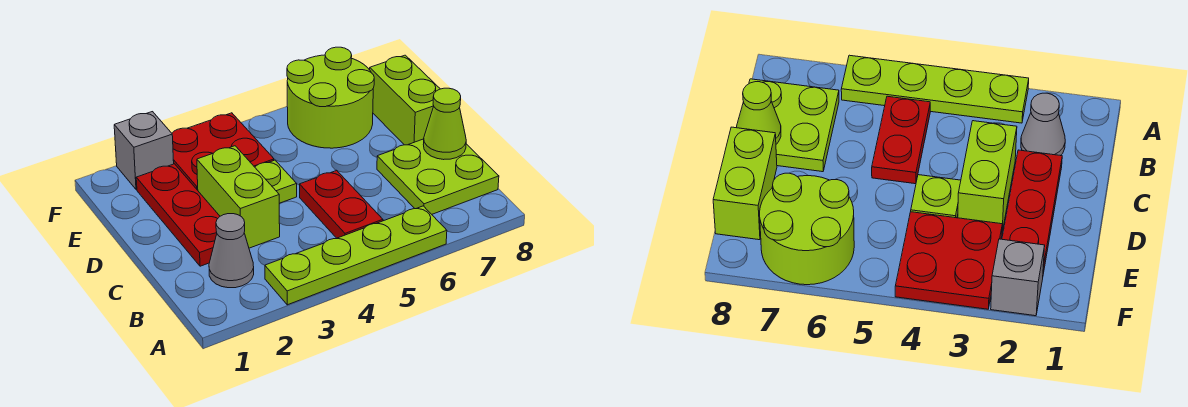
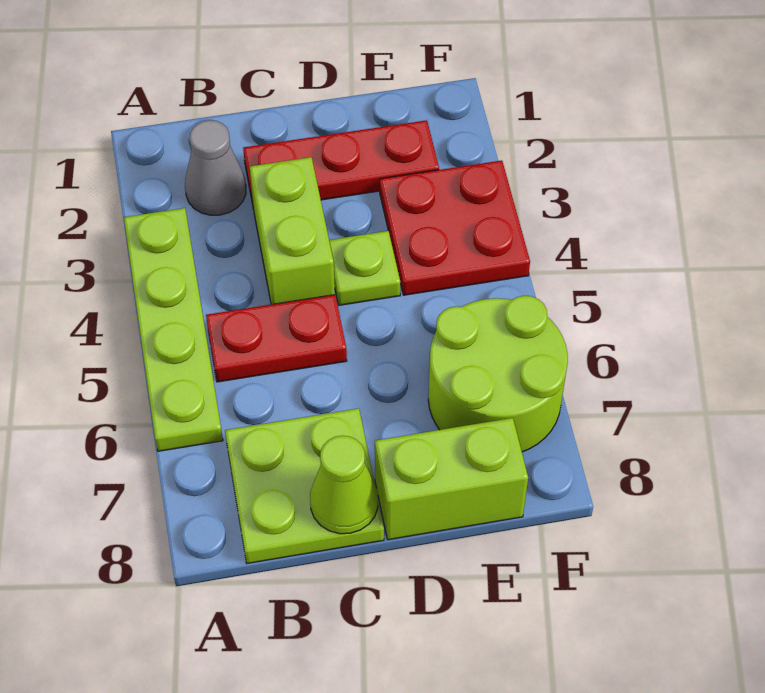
lime brick C3:D3 level 1 -> lime brick C3:C4 level 1
grey brick F2 level 1 -> none

